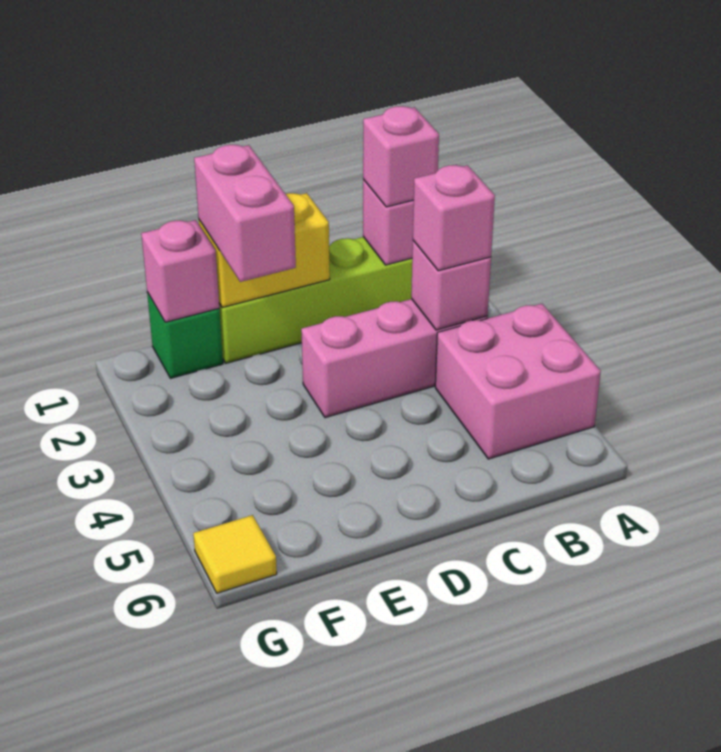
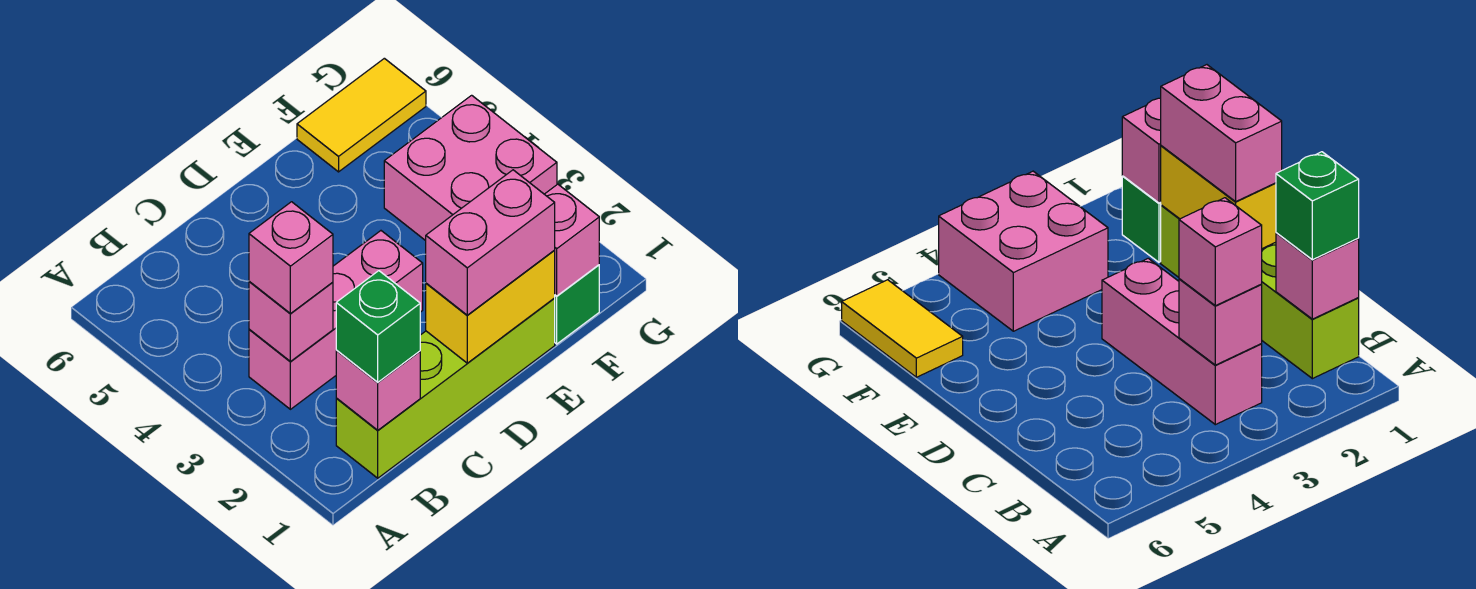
pink brick A4:B5 level 1 -> pink brick F3:G4 level 1
pink brick B1 level 3 -> green brick B1 level 3
pink brick E1:E2 level 3 -> pink brick D1:E1 level 3
yellow tile G6 level 1 -> yellow tile F6:G6 level 1

